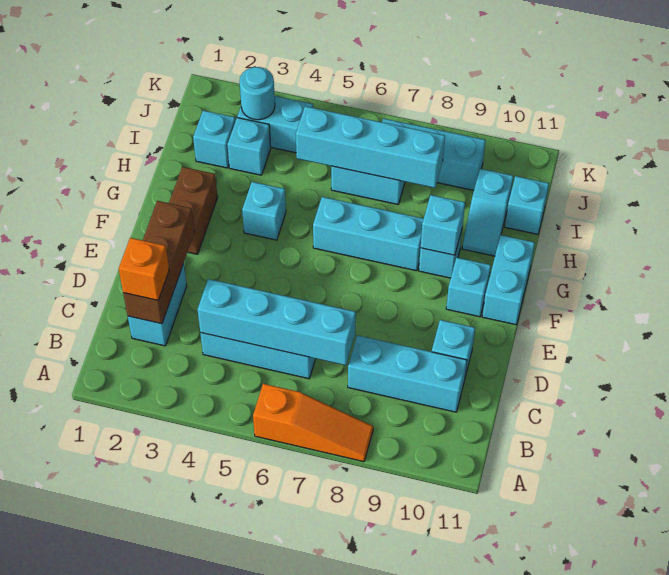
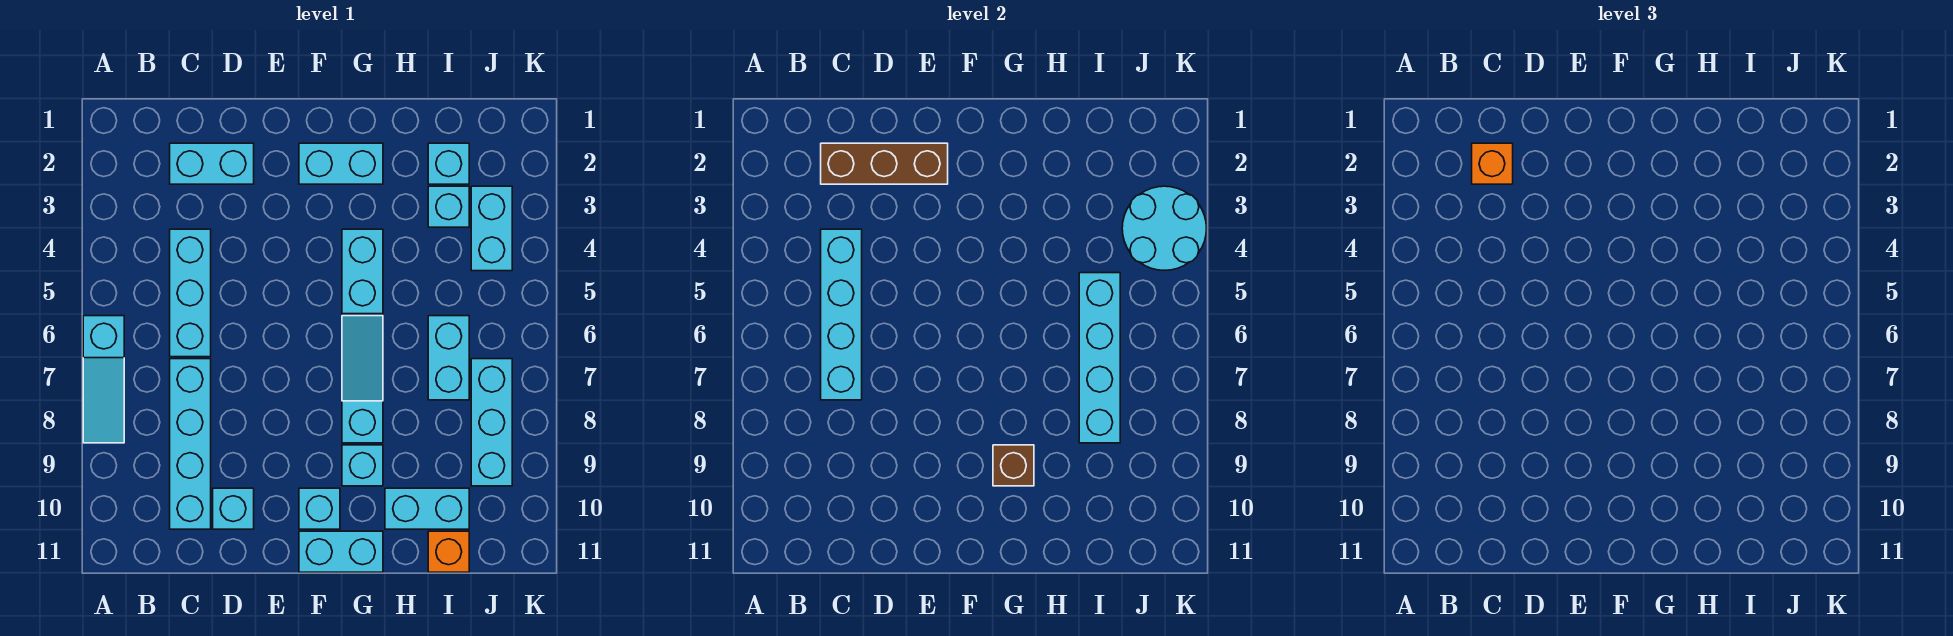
orange slope A6:A8 level 1 top 6 -> cyan slope A6:A8 level 1 top 6
cyan brick C8:C10 level 1 -> cyan brick C7:C10 level 1
brown brick F2:G2 level 1 -> cyan brick F2:G2 level 1
cyan brick G4 level 1 -> cyan brick G4:G5 level 1
cyan brick G6:G8 level 1 -> cyan slope G6:G8 level 1 top 8
cyan brick G9 level 2 -> brown brick G9 level 2
cyan slope H10:I10 level 1 top I -> cyan brick H10:I10 level 1
cyan brick I11 level 1 -> orange brick I11 level 1
cyan round brick J3 level 2 -> cyan round brick J3:K4 level 2

